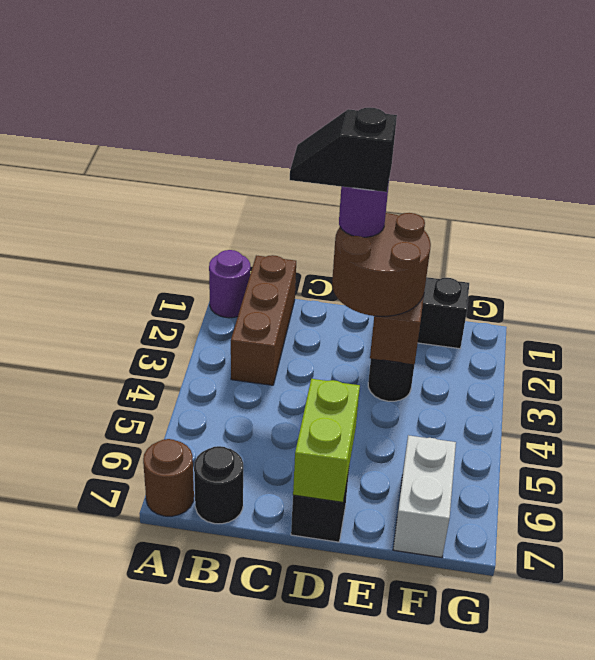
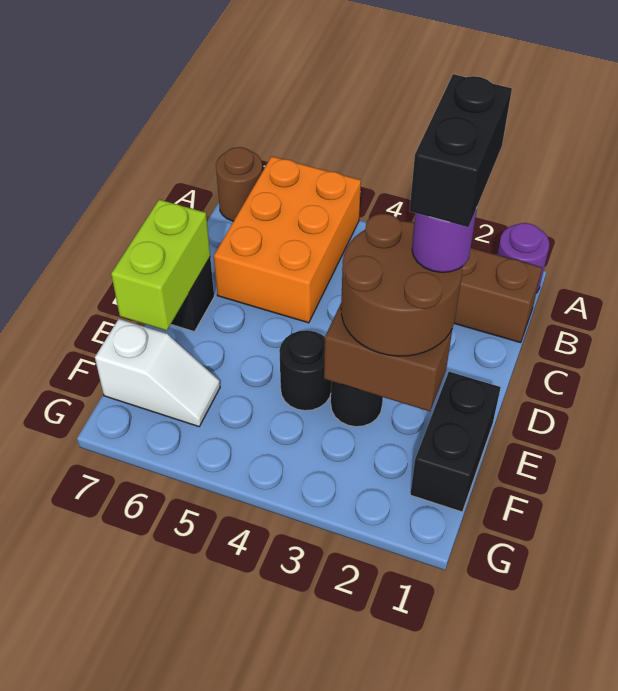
none -> orange brick A5:C6 level 1
black round brick B7 level 1 -> black round brick E4 level 1
black slope C2:D2 level 5 top D -> black brick C2:D2 level 5
lime brick D6:D7 level 2 -> lime brick D7:E7 level 2
white brick F6:F7 level 1 -> white slope F6:F7 level 1 top 7

